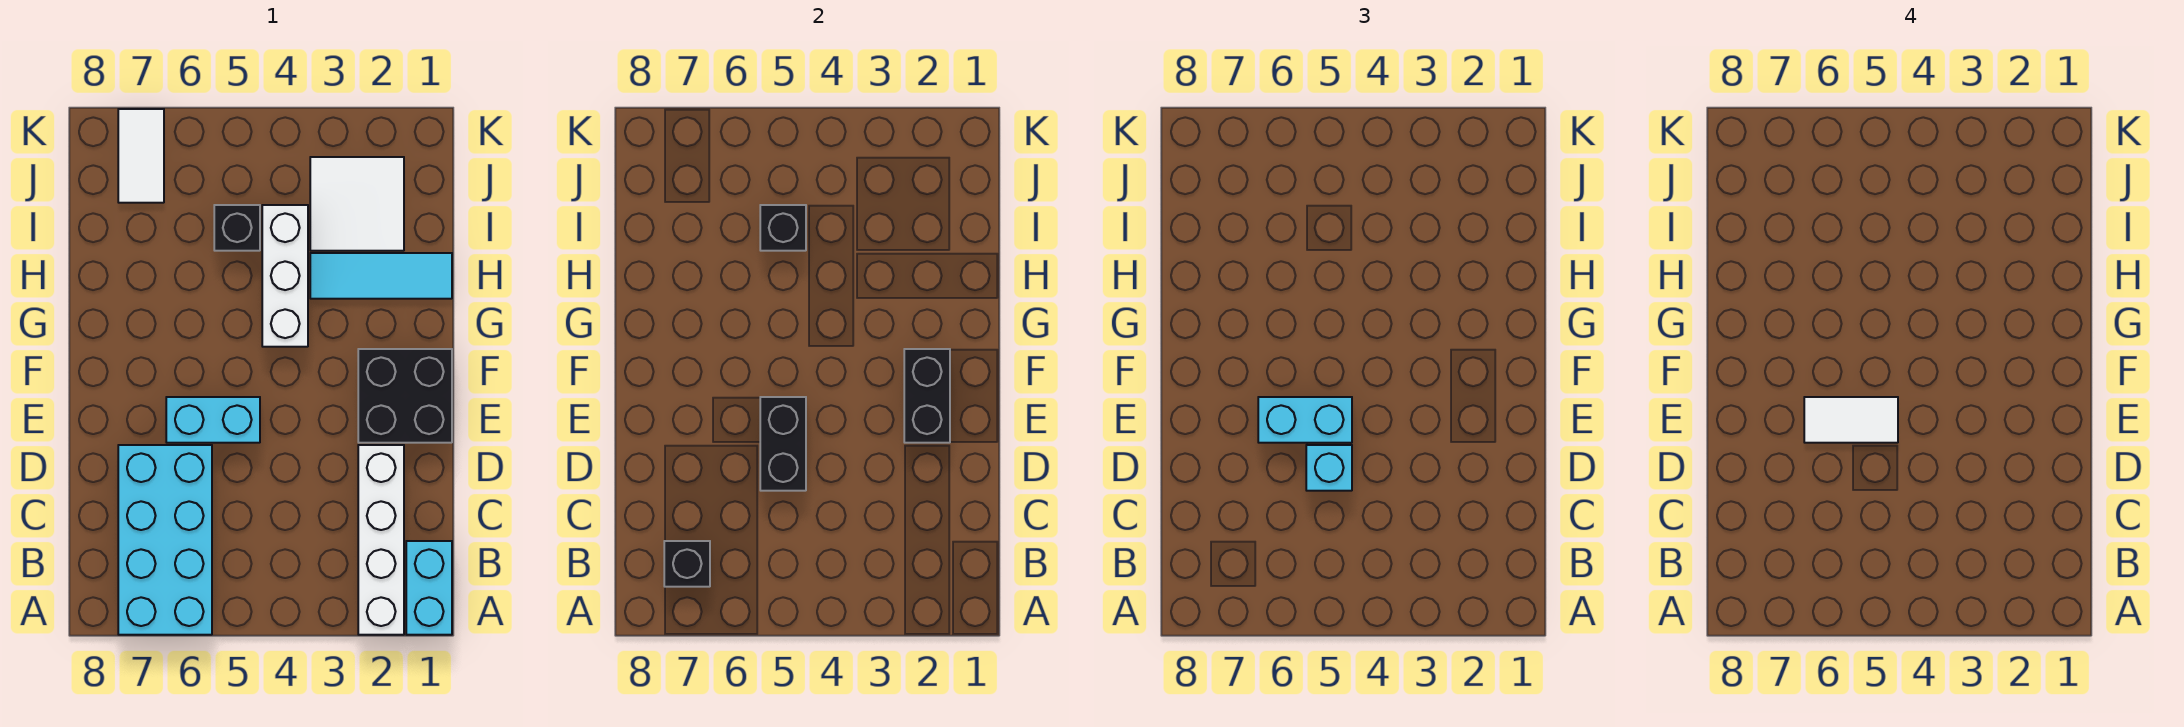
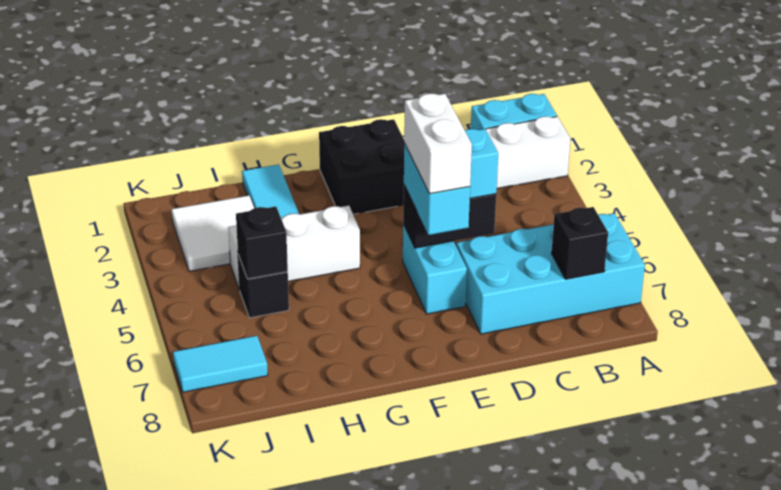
black brick E2:F2 level 2 -> none
white tile E5:E6 level 4 -> white brick E5:E6 level 4
white tile J7:K7 level 1 -> cyan tile J7:K7 level 1

